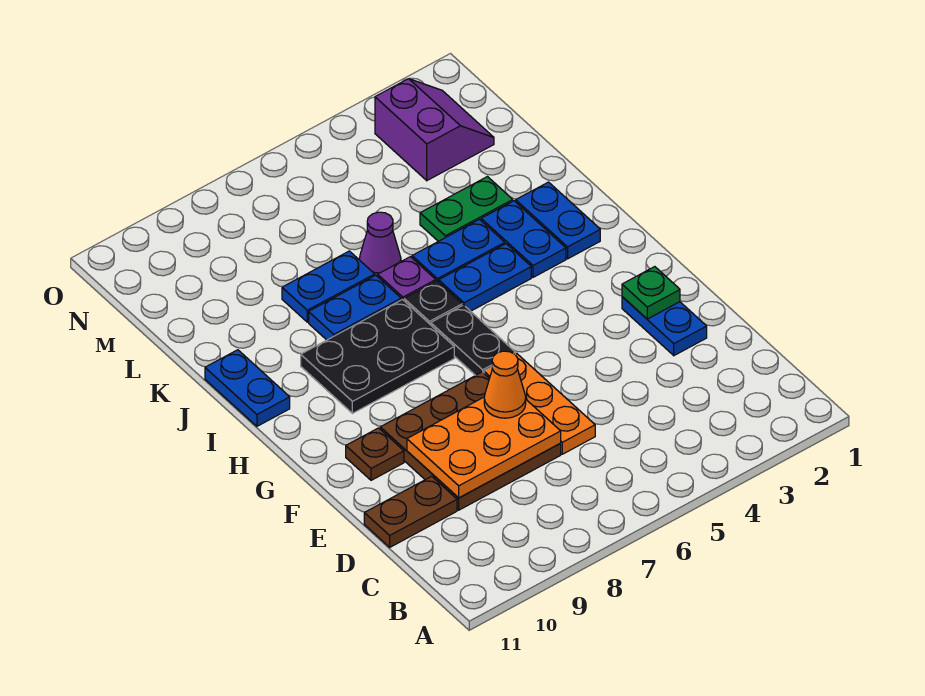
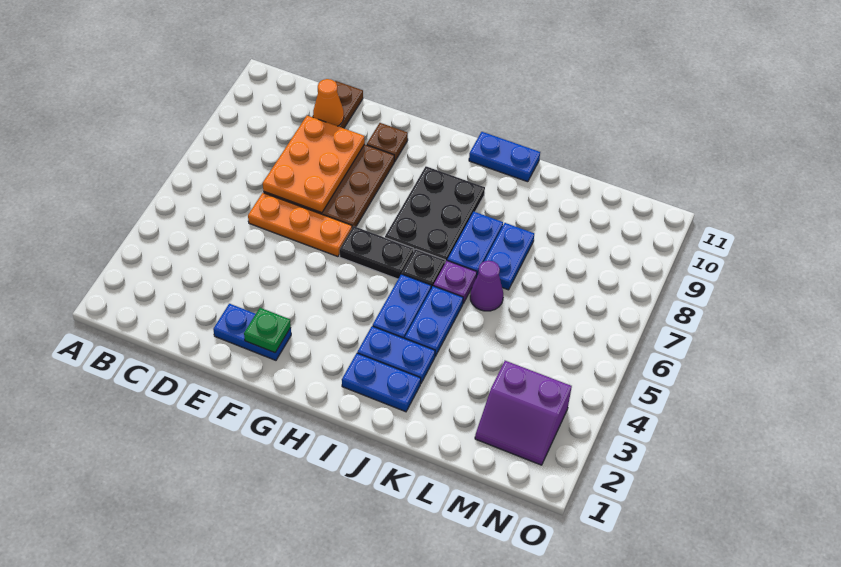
orange cone E7 level 3 -> orange cone D10 level 2
green plate K3:K4 level 1 -> none

